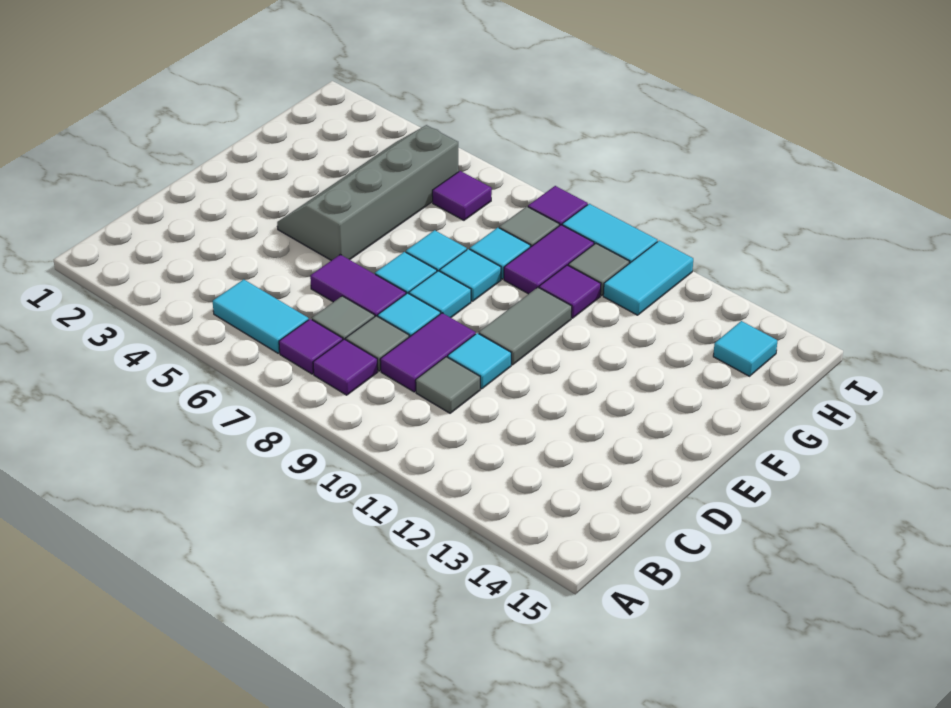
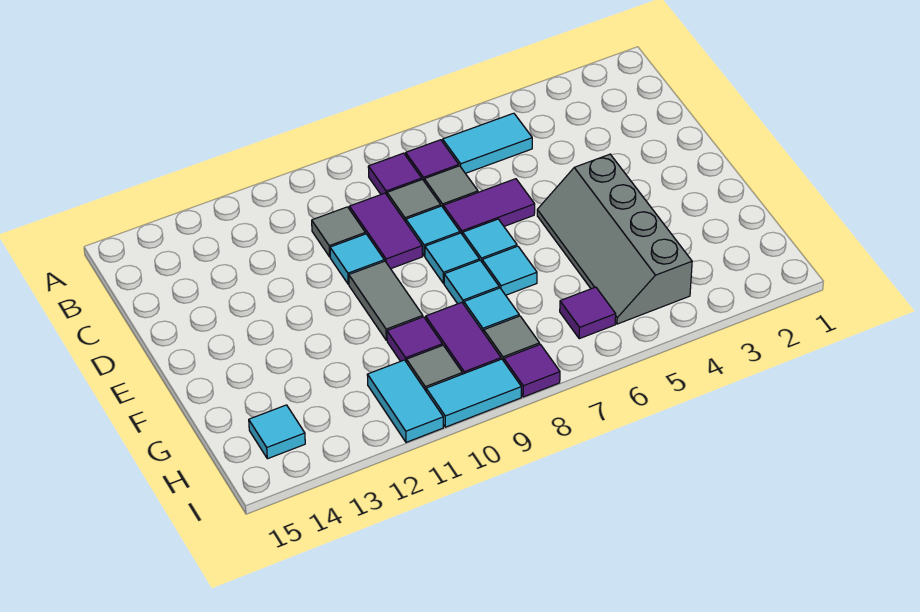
grey slope E4:H5 level 1 top 5 -> grey slope E4:H5 level 1 top 4

